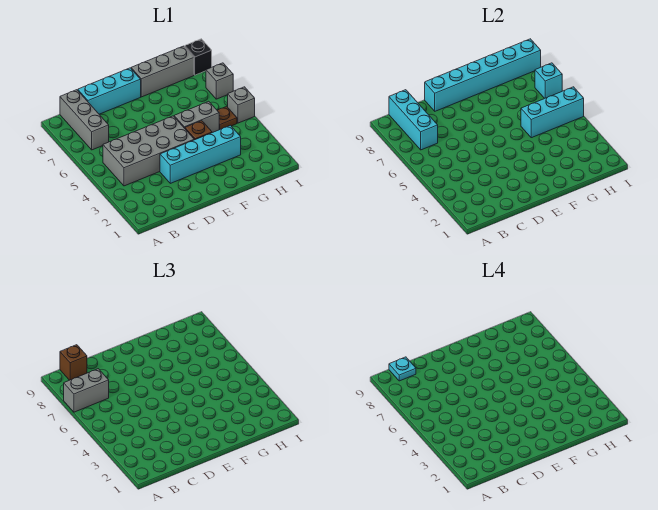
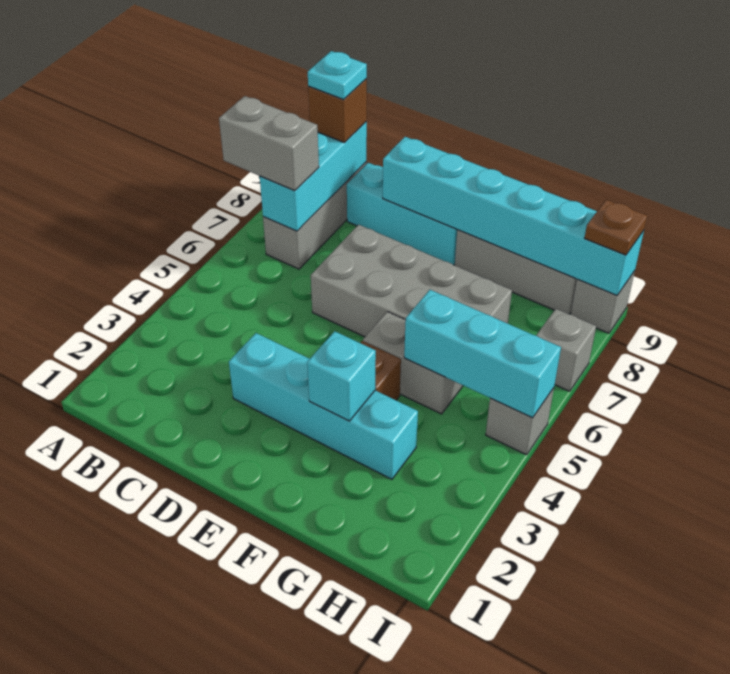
grey brick B4:E5 level 1 -> grey brick D6:G7 level 1
brown plate H5 level 1 -> brown plate I9 level 3
cyan brick I7 level 2 -> cyan brick F3 level 2
black brick I9 level 1 -> grey brick I9 level 1

